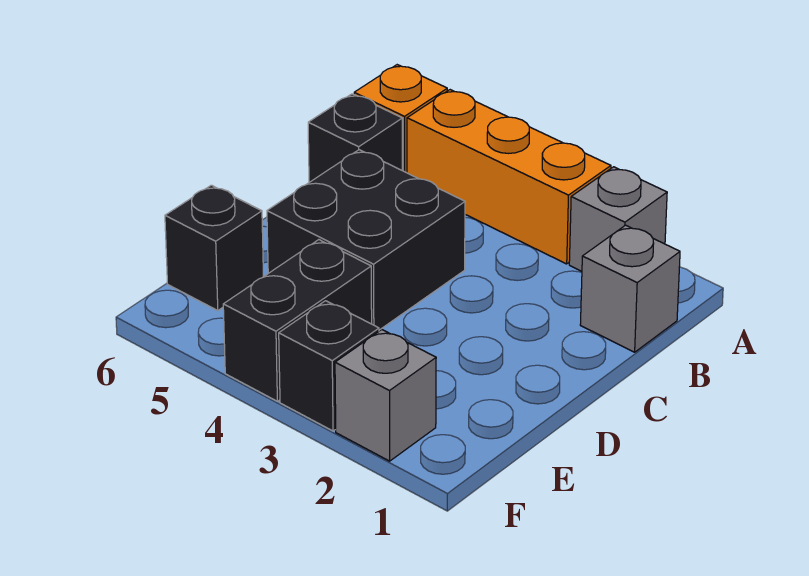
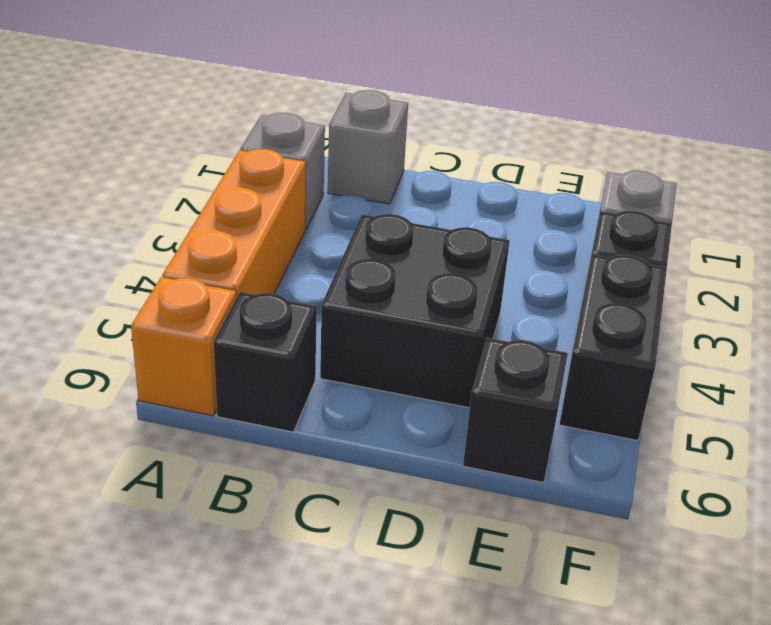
black brick E4:F4 level 1 -> black brick F4:F5 level 1

